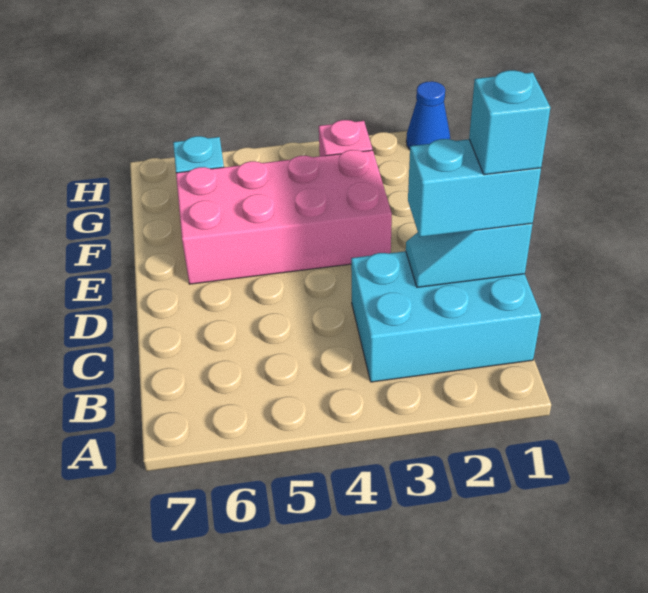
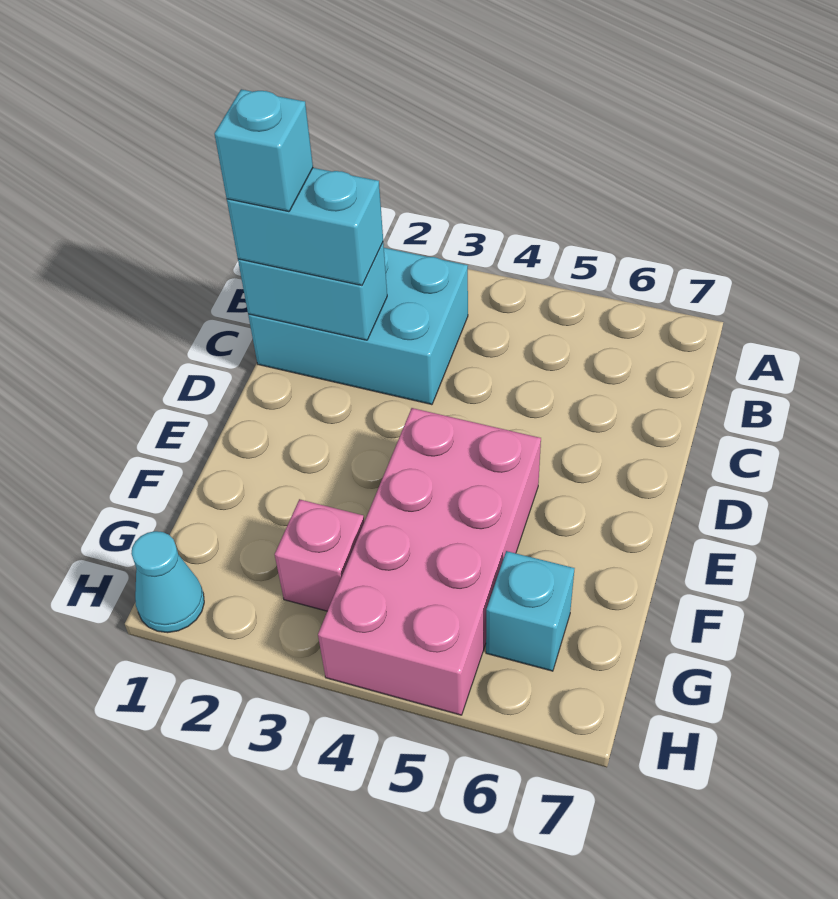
cyan slope C1:C2 level 2 top 1 -> cyan brick C1:C2 level 2
pink brick E3:F6 level 1 -> pink brick E4:H5 level 1
blue cone H1 level 1 -> cyan cone H1 level 1

